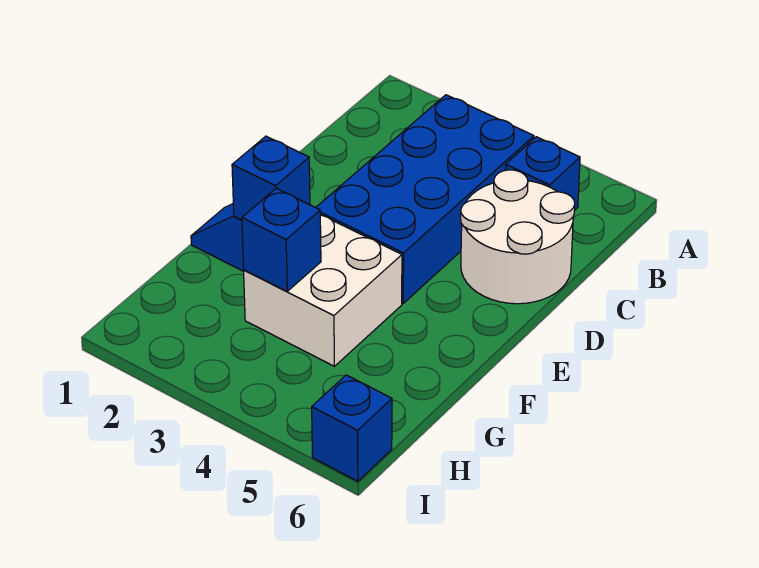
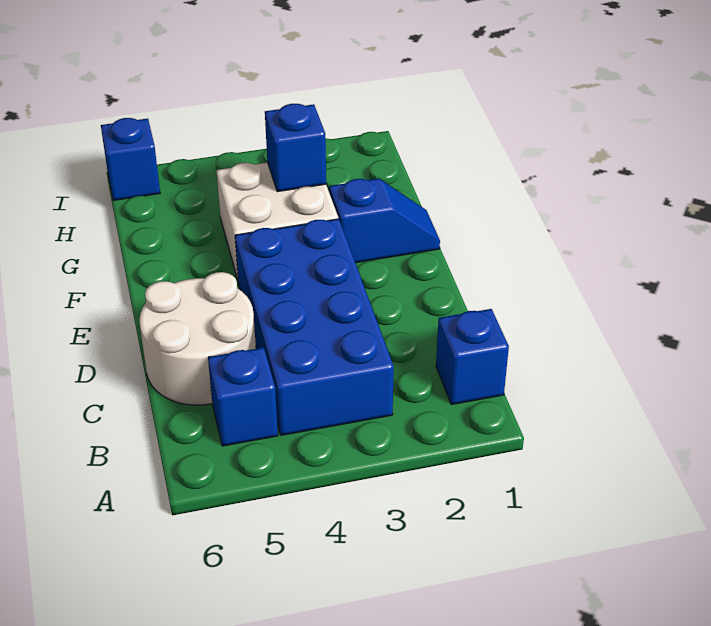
blue brick F2 level 2 -> blue brick B1 level 1

